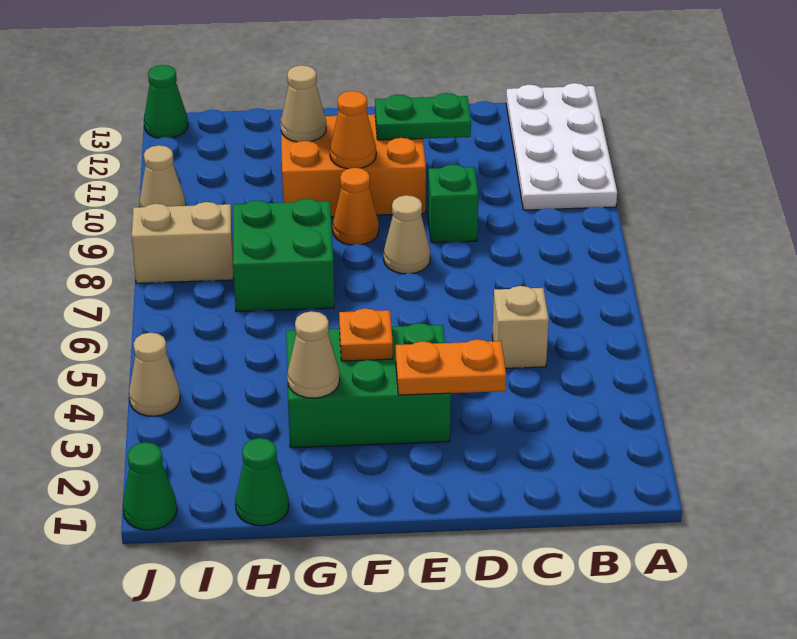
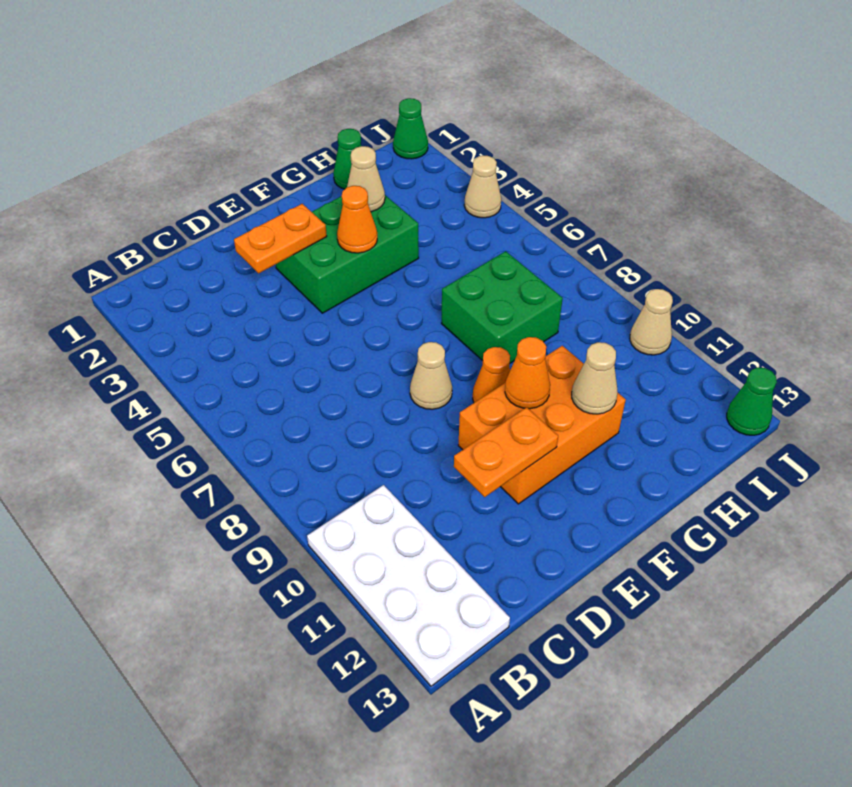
tan brick C5 level 1 -> none
green brick D9 level 1 -> none
green plate D11:E11 level 2 -> orange plate D11:E11 level 2
orange plate F4 level 2 -> orange cone F4 level 2
tan brick I8:J8 level 1 -> none

